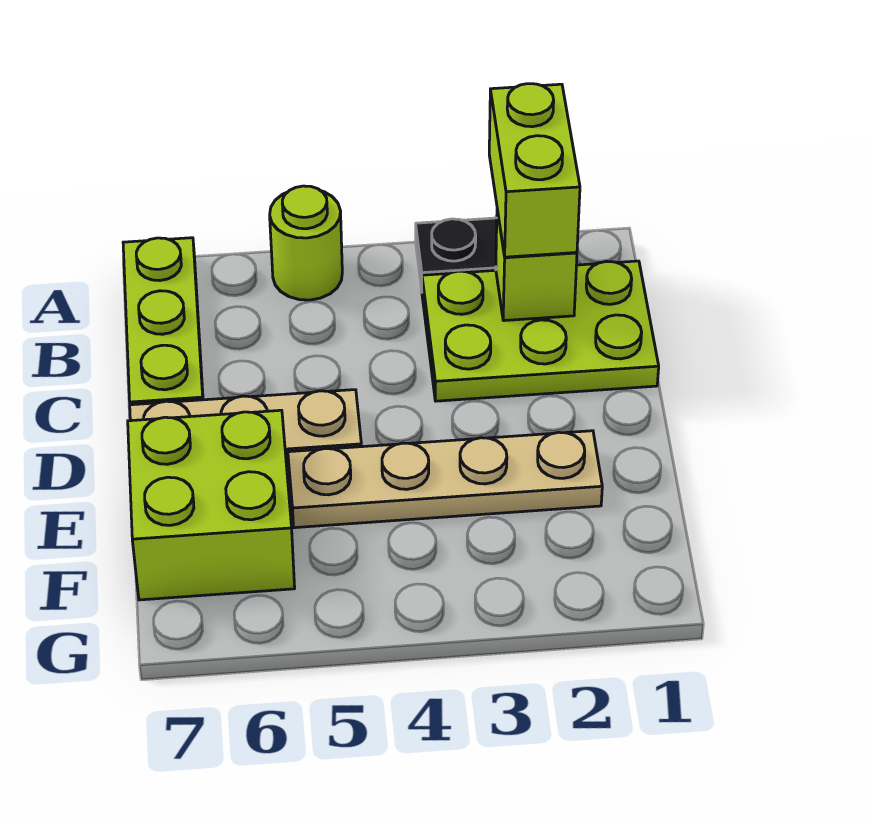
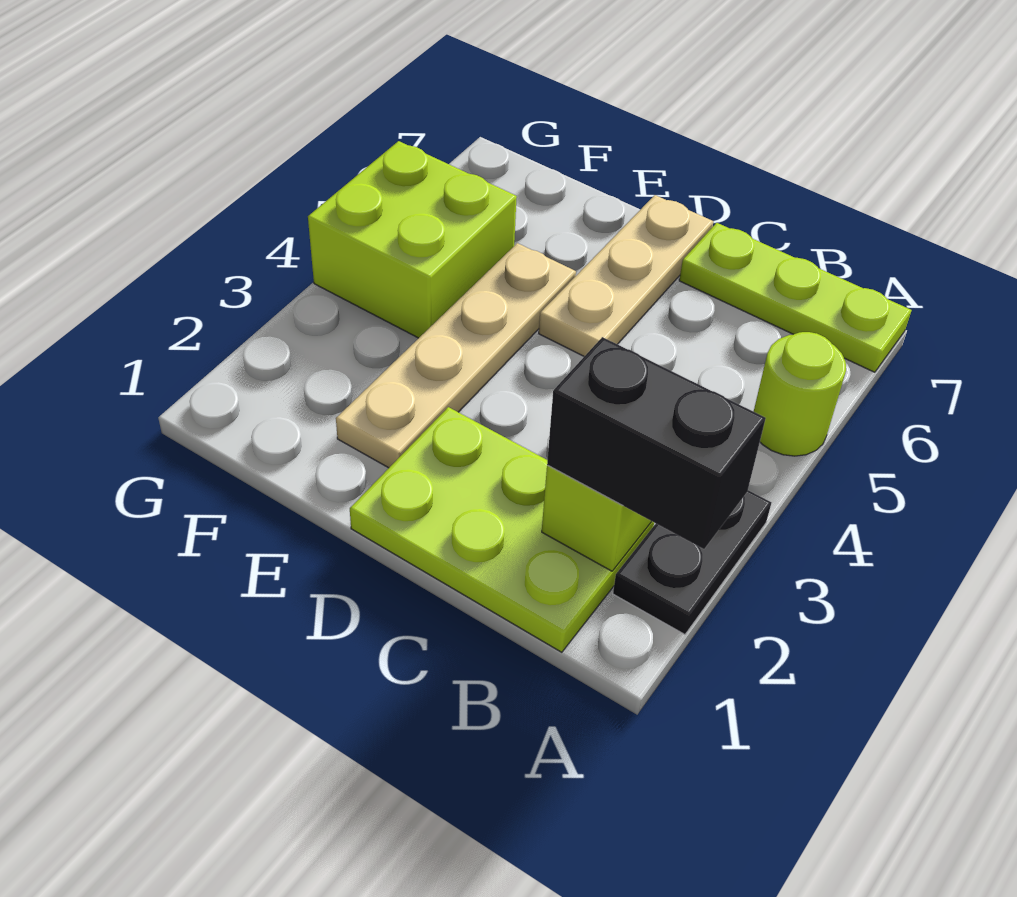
lime brick A2:B2 level 3 -> black brick A2:B2 level 3
lime plate B1:C3 level 1 -> lime plate B1:D2 level 1
lime brick E6:F7 level 1 -> lime brick F4:G5 level 1

